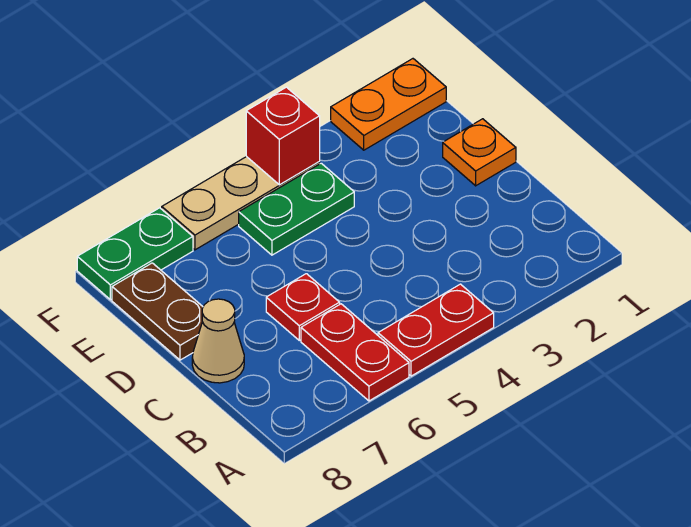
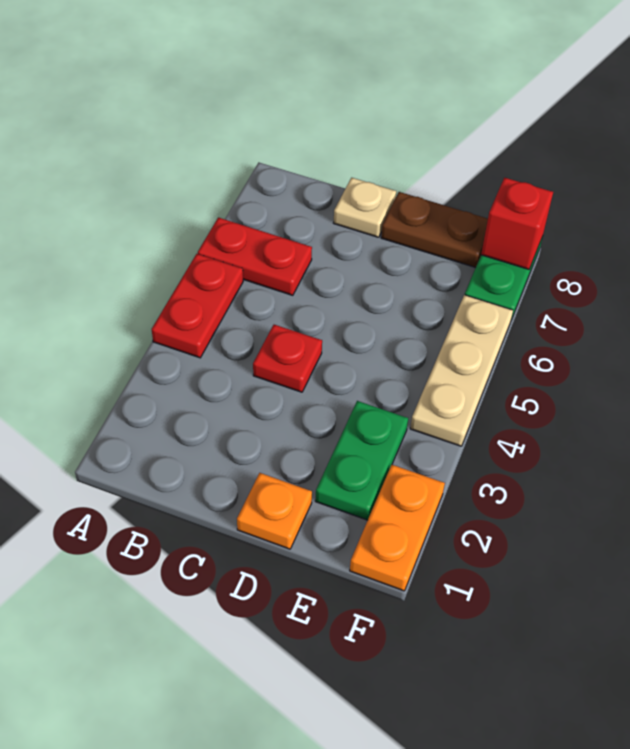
red plate C6 level 1 -> red plate C4 level 1
tan cone C8 level 1 -> tan plate C8 level 1
green plate E4:E5 level 1 -> green plate E2:E3 level 1
red brick F4 level 2 -> red brick F8 level 2

